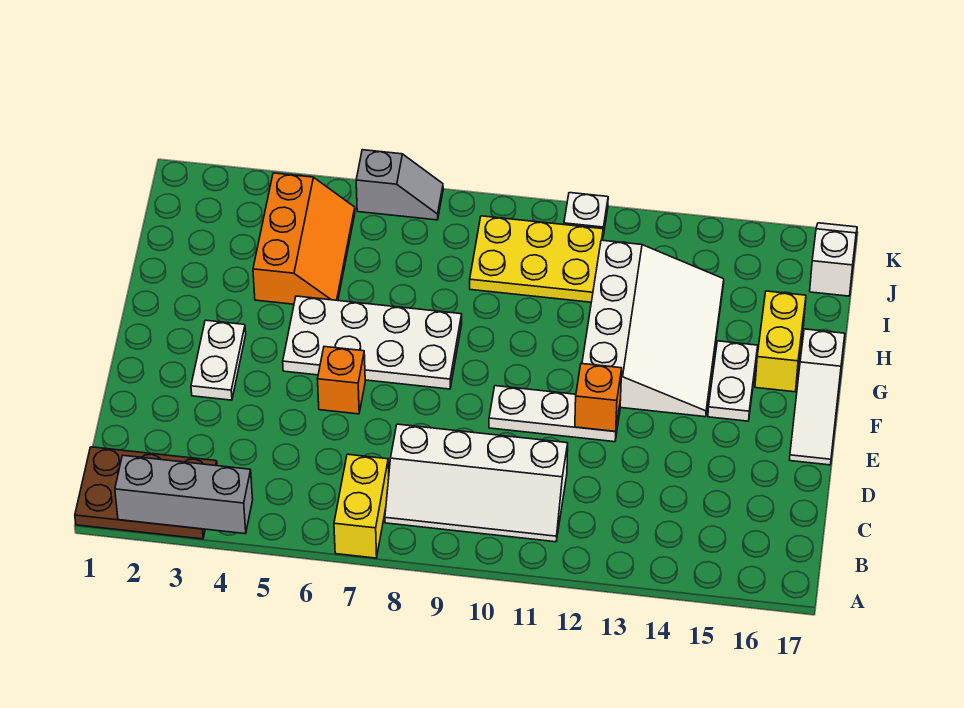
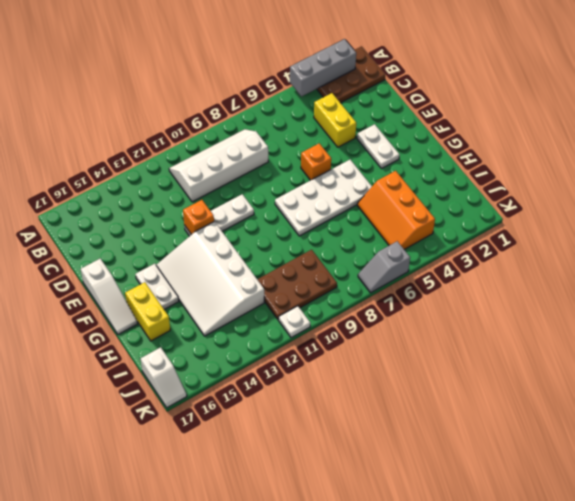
yellow brick A7:B7 level 1 -> yellow brick C4:D4 level 1
white slope E17:G17 level 1 top G -> white slope E17:G17 level 1 top E
yellow plate I9:J11 level 1 -> brown plate I9:J11 level 1

